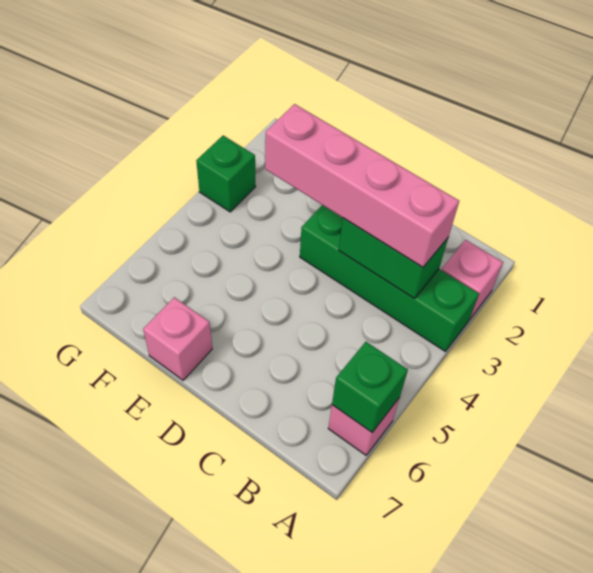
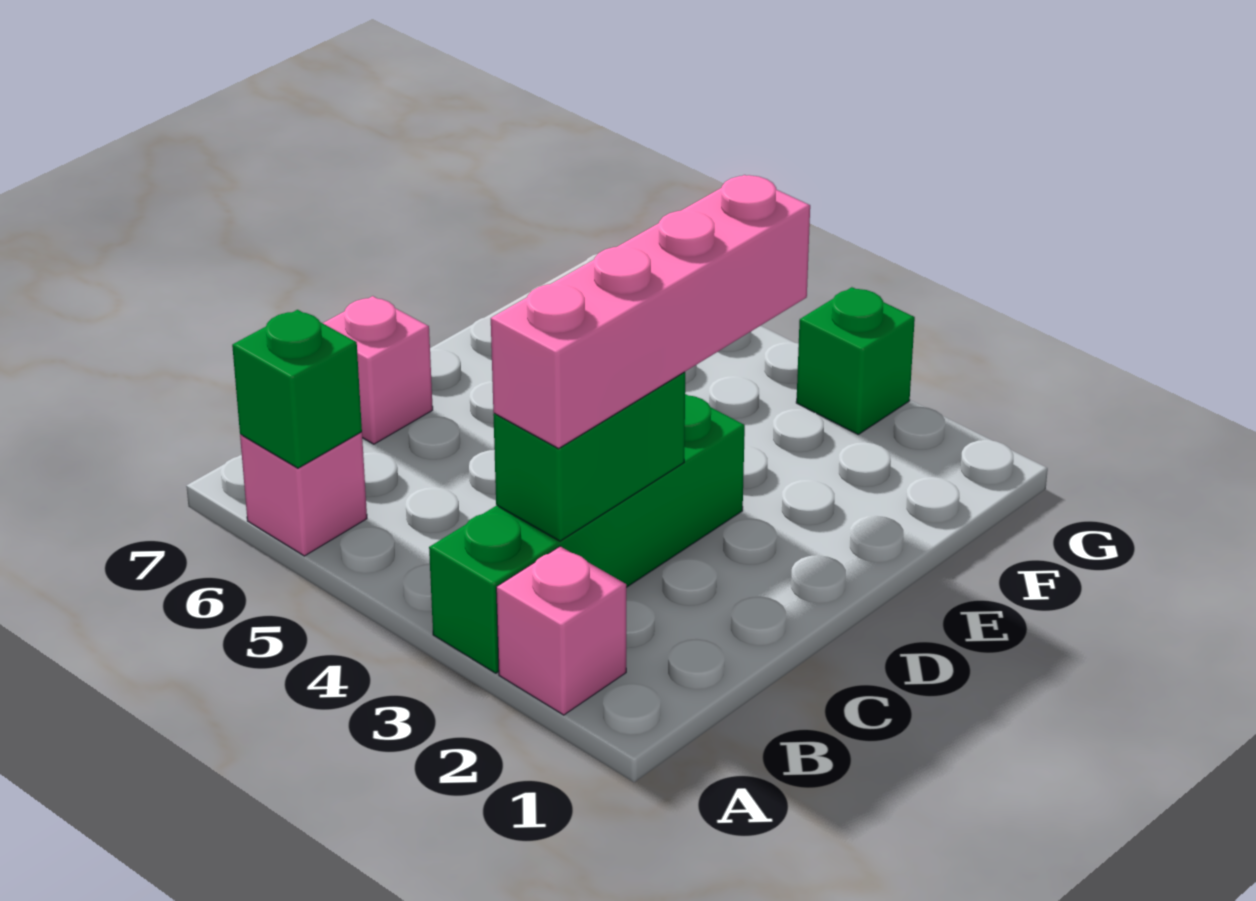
pink brick E7 level 1 -> pink brick C7 level 1

